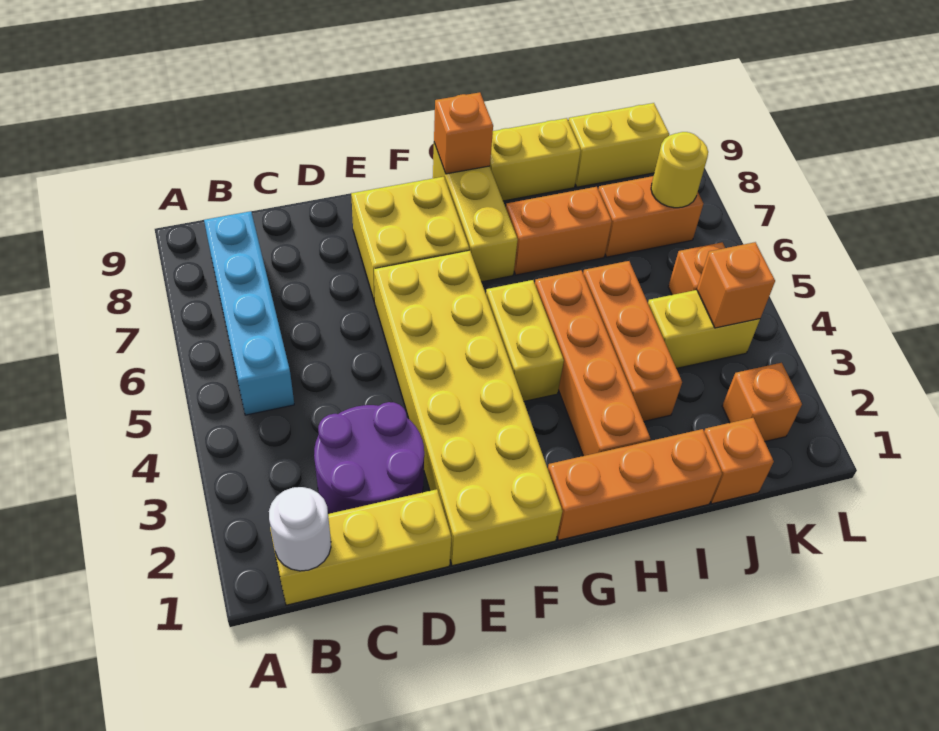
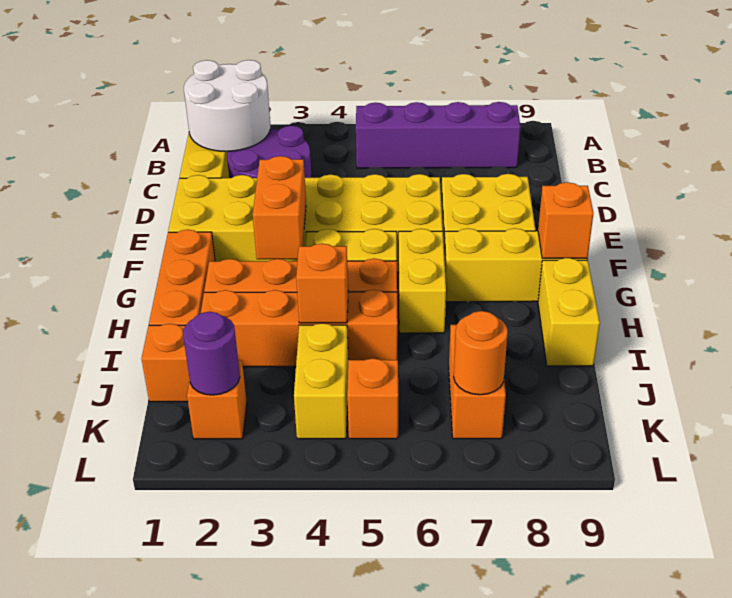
white round brick B1 level 2 -> white round brick B1:C2 level 2
cyan brick B5:B8 level 1 -> purple brick B5:B8 level 1
orange brick H7:I7 level 1 -> orange brick F3:G3 level 2
orange brick I3:I5 level 1 -> orange brick I2:I5 level 1
yellow brick J9:K9 level 1 -> yellow brick G6:H6 level 1
none -> purple round brick K2 level 2
orange brick K4 level 2 -> orange brick I4 level 2
yellow round brick K7 level 2 -> orange round brick K7 level 2

